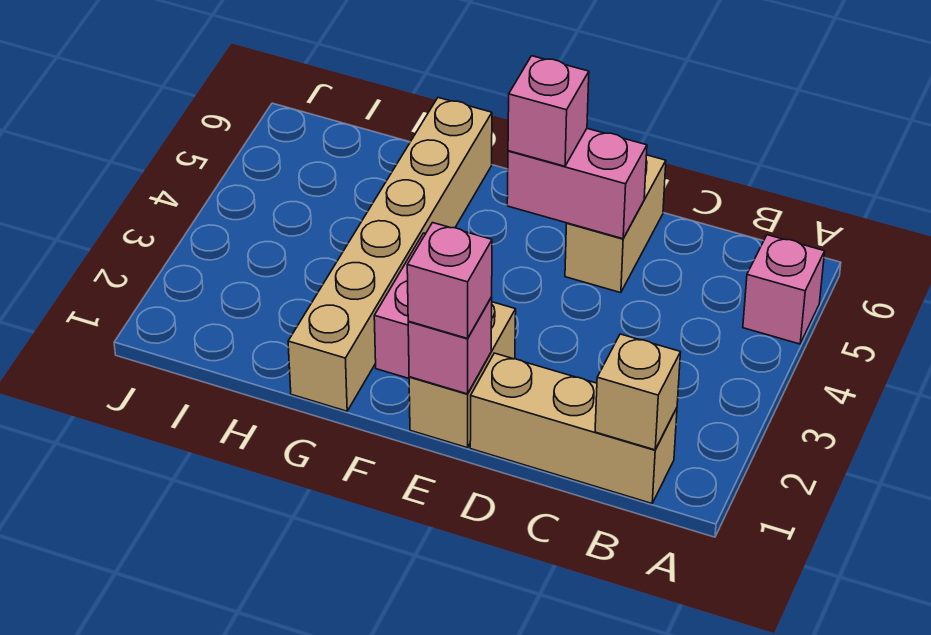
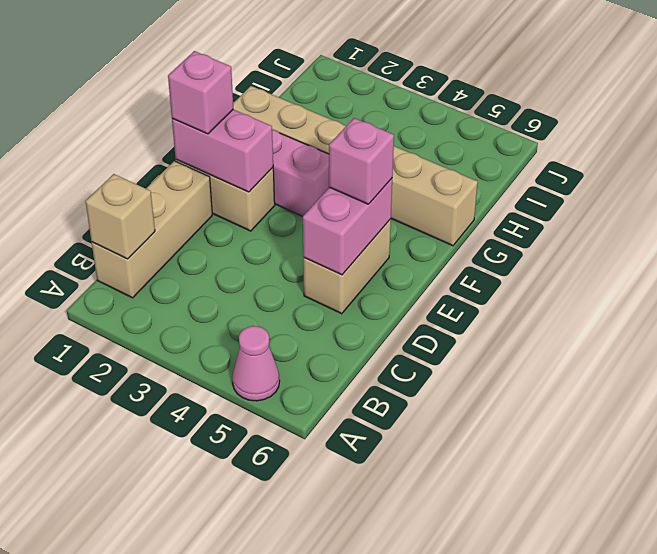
pink brick A5 level 1 -> pink cone A5 level 1
tan brick D5:D6 level 1 -> tan brick D5:E5 level 1
pink brick E1 level 2 -> pink brick E1:E2 level 2

